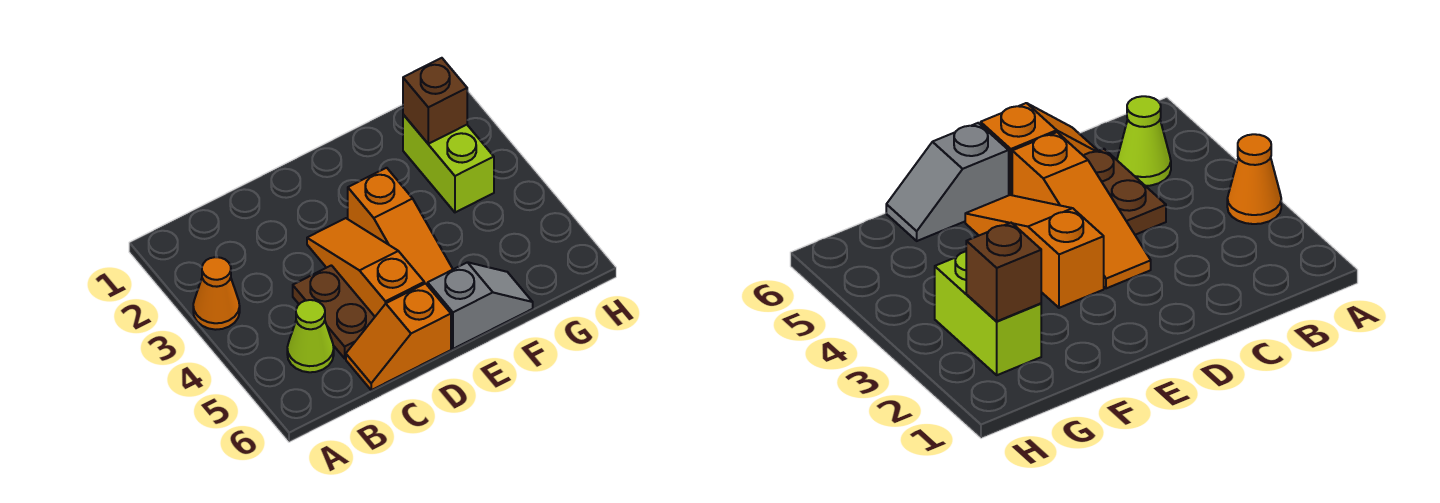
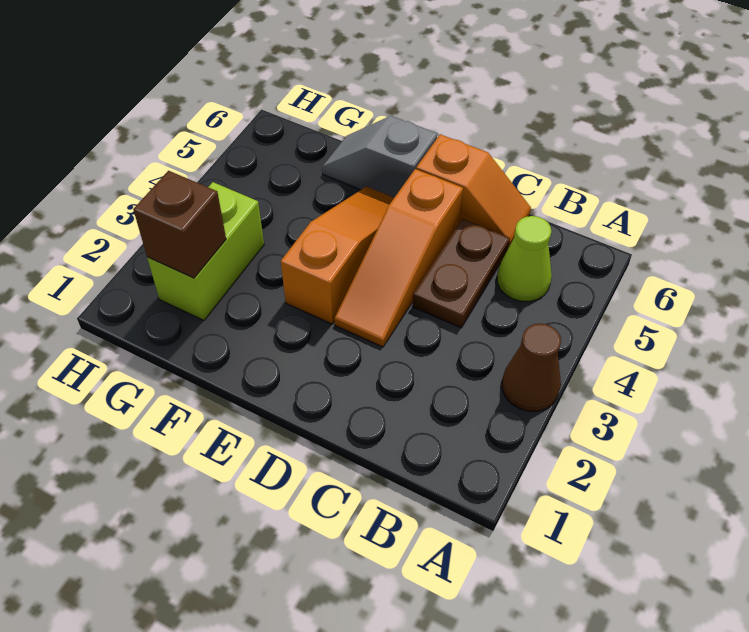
orange cone A3 level 1 -> brown cone A3 level 1

